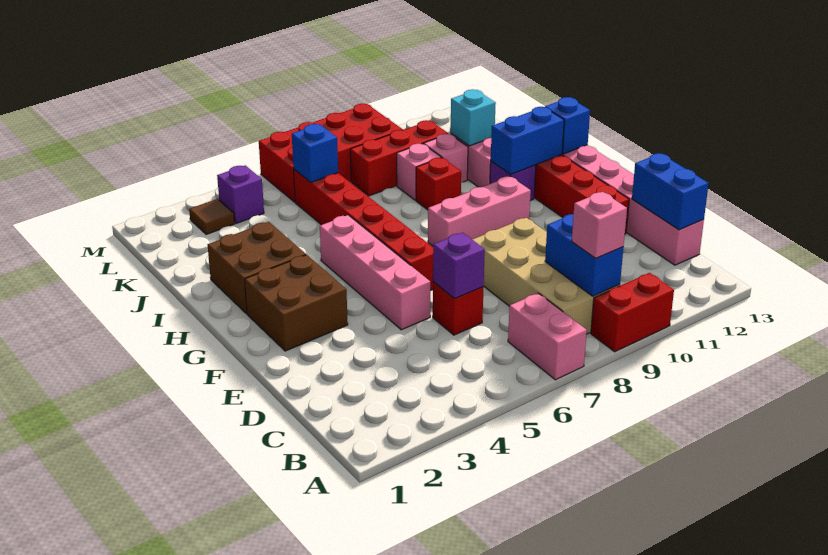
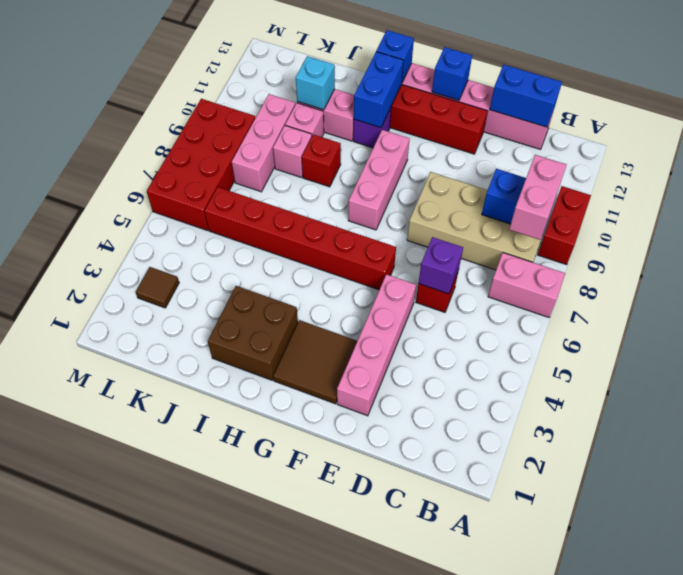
pink brick B9 level 3 -> pink brick B8:B9 level 3
pink brick E5:H5 level 1 -> pink brick E2:E5 level 1
brown brick F2:G3 level 1 -> brown tile F2:G3 level 1
blue brick K6 level 2 -> blue brick F13 level 2
red brick K8:K10 level 1 -> pink brick K8:K10 level 1
purple brick L4 level 1 -> none

